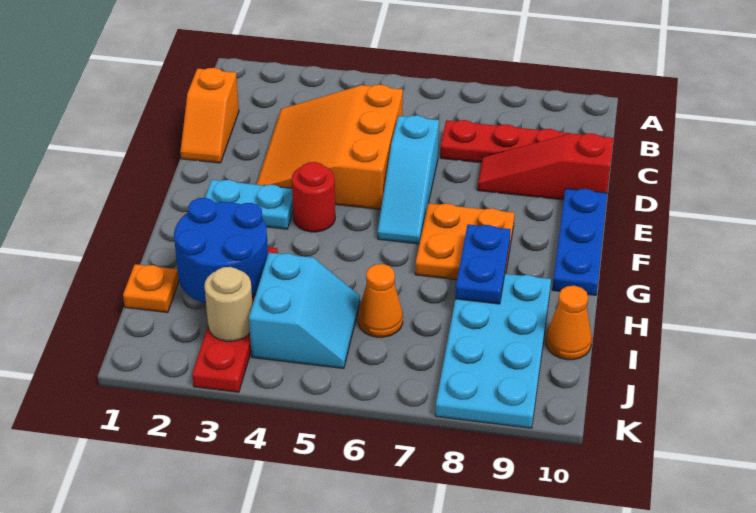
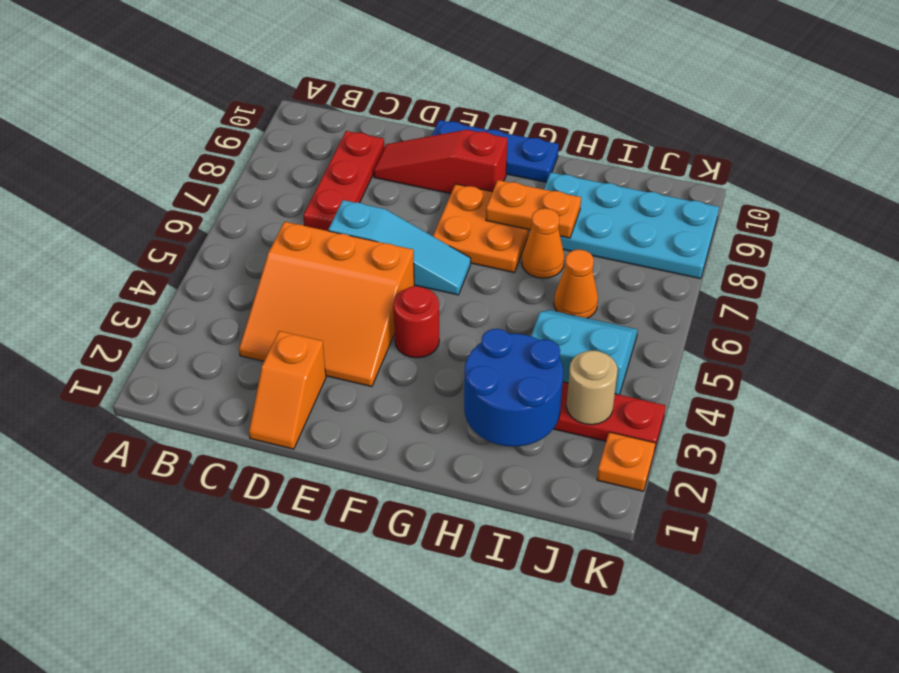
orange slope C1:D1 level 1 top C -> orange slope D1:D2 level 1 top 2
red slope D8:D10 level 1 top 10 -> red slope D9:F9 level 1 top F
cyan plate F2:F3 level 1 -> none
blue plate G8:H8 level 2 -> orange plate G8:H8 level 2
orange plate I1 level 1 -> orange plate K2 level 1
orange cone I10 level 1 -> orange cone H7 level 1

